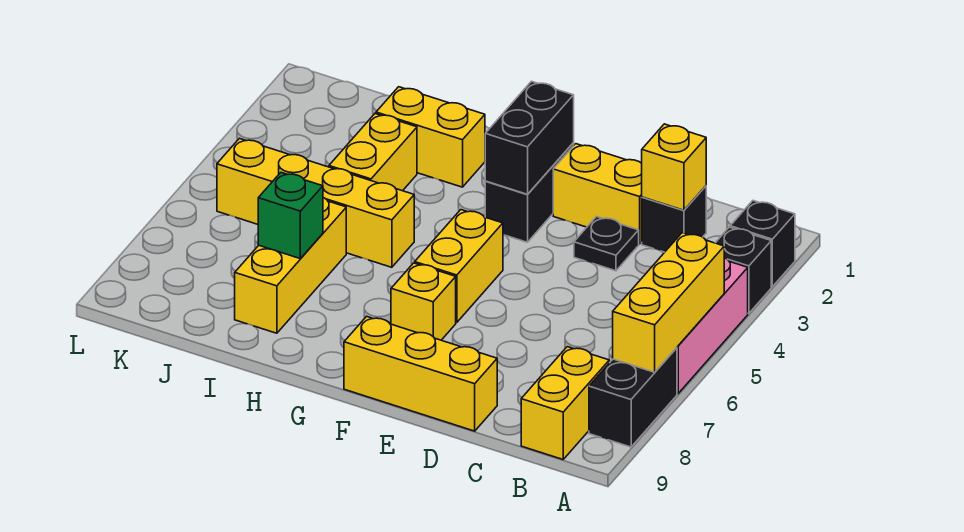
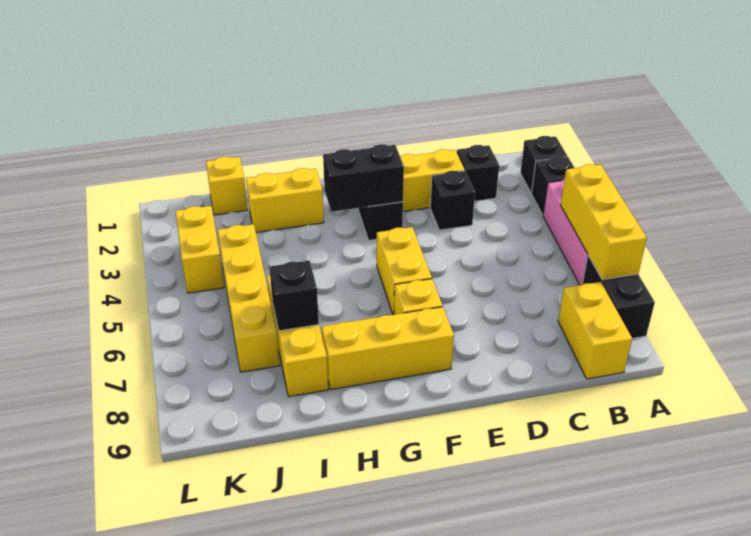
yellow brick C2 level 2 -> yellow brick J1 level 1
black plate D3 level 1 -> black brick D3 level 1
yellow brick D9:F9 level 1 -> yellow brick F8:H8 level 1
black brick F2:F3 level 2 -> black brick F3:G3 level 2
yellow brick H5:K5 level 1 -> yellow brick J4:J7 level 1
yellow brick I3:I4 level 1 -> yellow brick K3:K4 level 1
green brick I7 level 2 -> black brick I7 level 2

